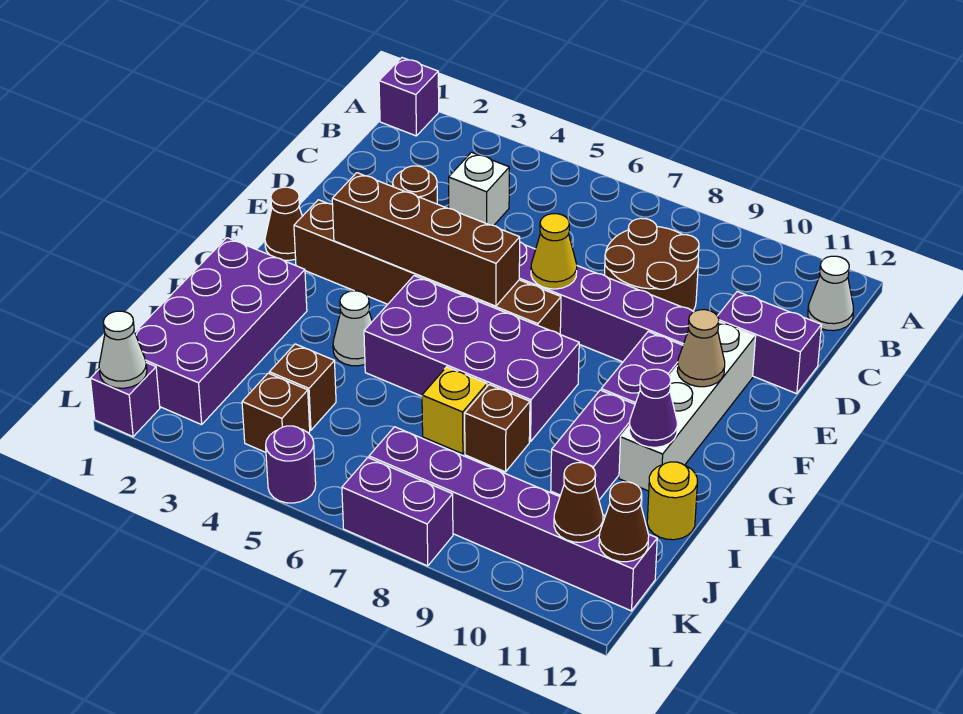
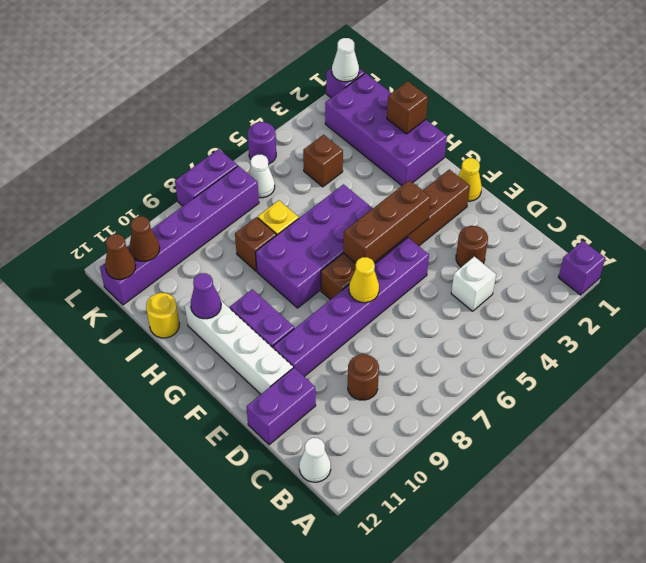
brown round brick C8:D9 level 1 -> brown round brick C9 level 1
brown cone F1 level 1 -> yellow cone F1 level 1
brown brick F3:F6 level 2 -> brown brick F4:F6 level 2
tan cone F11 level 2 -> none
white cone H4 level 1 -> white cone K6 level 1
purple brick H10:I10 level 1 -> none
brown brick K4 level 1 -> brown brick I1 level 2

